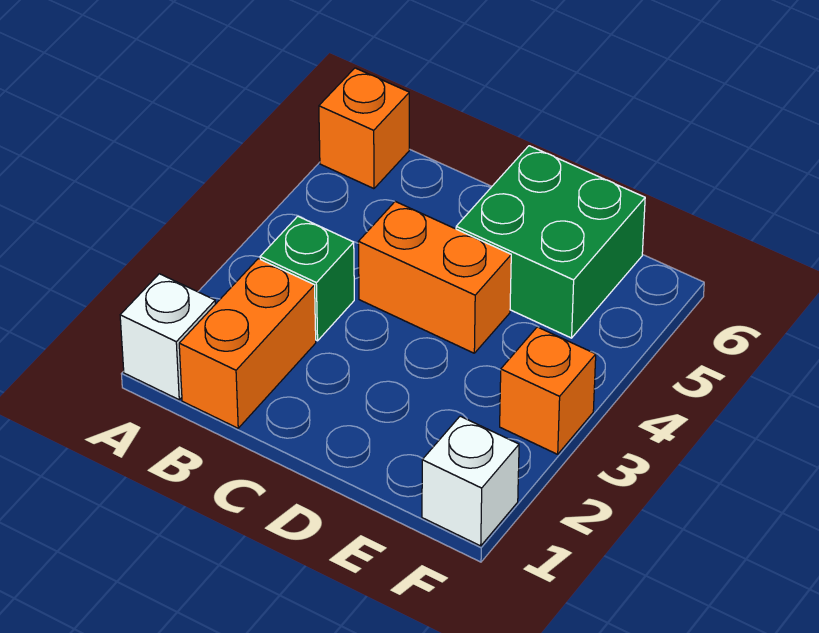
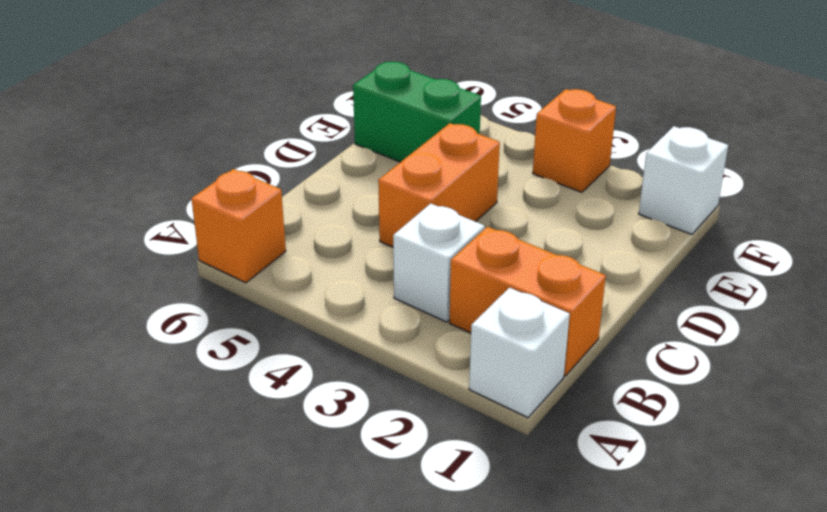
green brick B3 level 1 -> white brick B3 level 1
green brick D5:E6 level 1 -> green brick E5:E6 level 1

